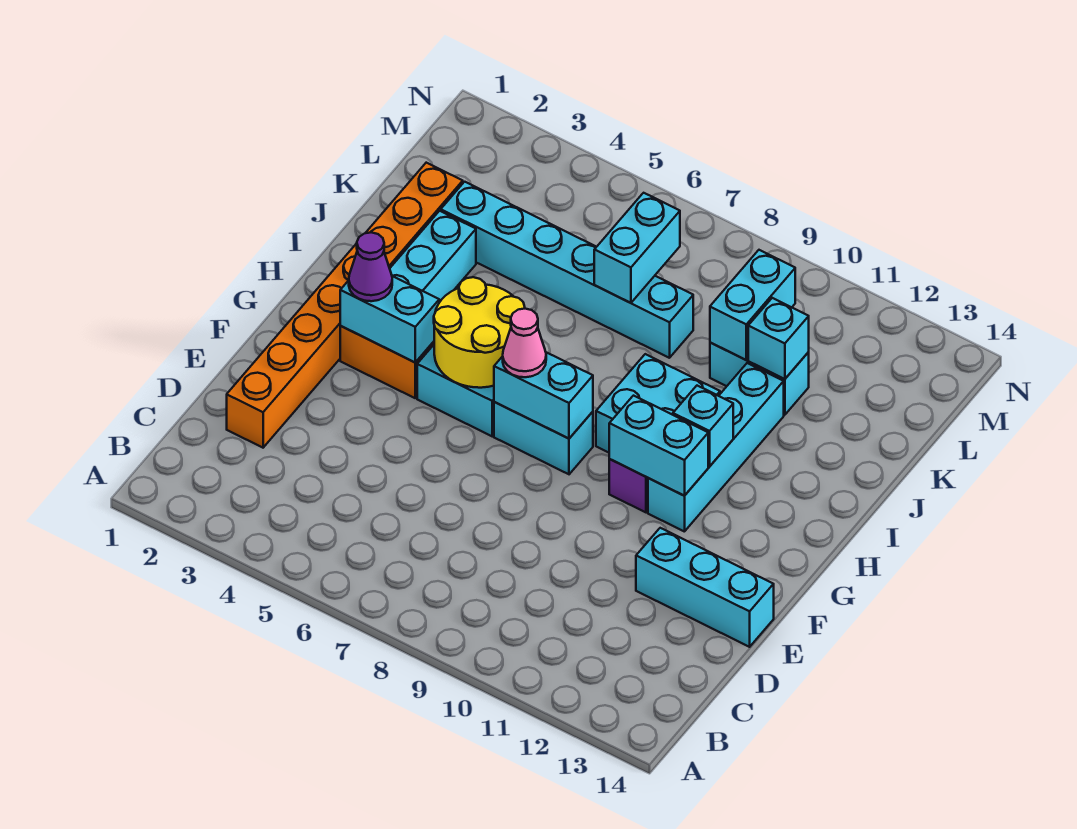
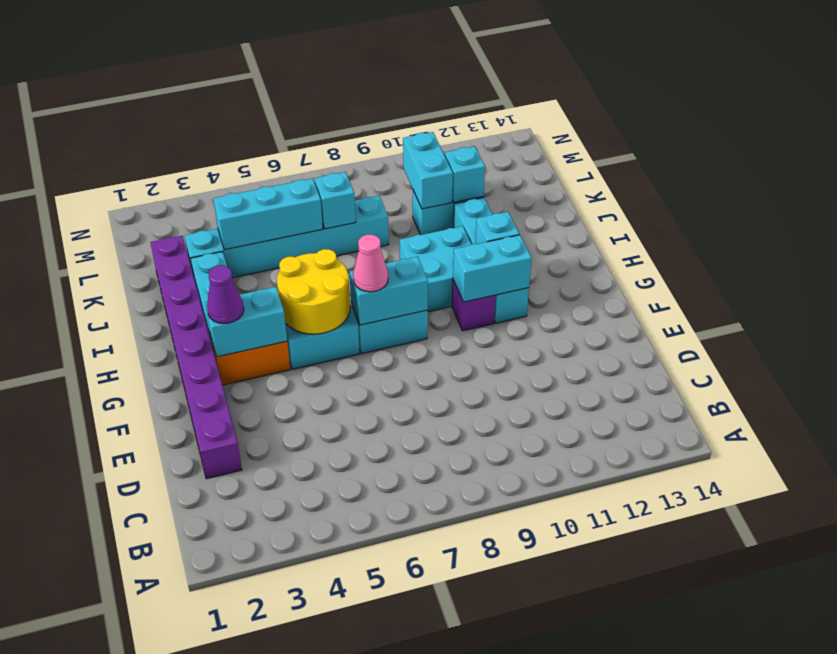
orange brick D2:K2 level 1 -> purple brick D2:K2 level 1
cyan brick E12:E14 level 1 -> cyan brick K4:K6 level 2
cyan brick K7:L7 level 2 -> cyan brick K7 level 2

